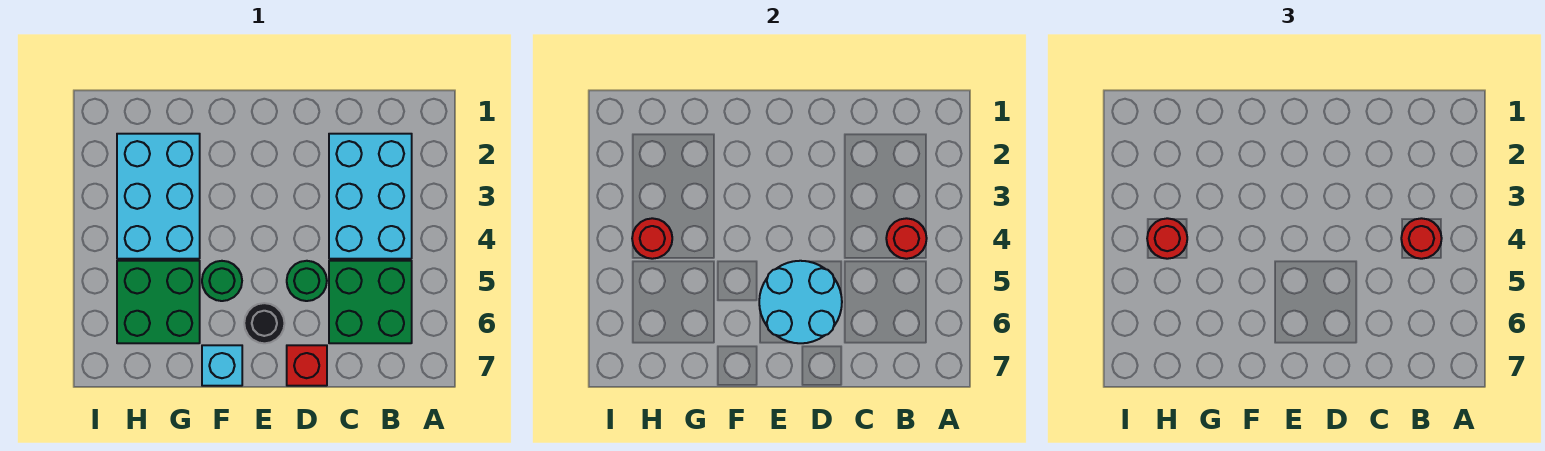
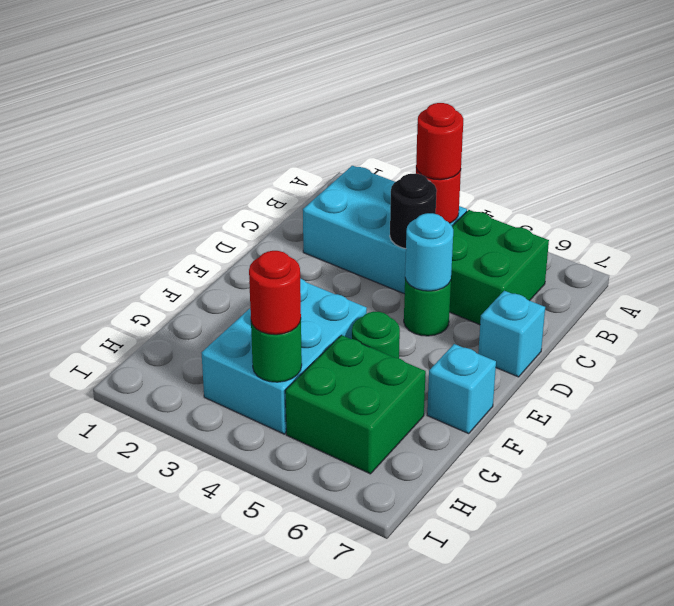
cyan round brick D5:E6 level 2 -> cyan round brick D5 level 2
red brick D7 level 1 -> cyan brick D7 level 1
black round brick E6 level 1 -> black round brick C4 level 2
cyan brick G2:H4 level 1 -> cyan brick F3:H4 level 1
red round brick H4 level 2 -> green round brick H4 level 2

